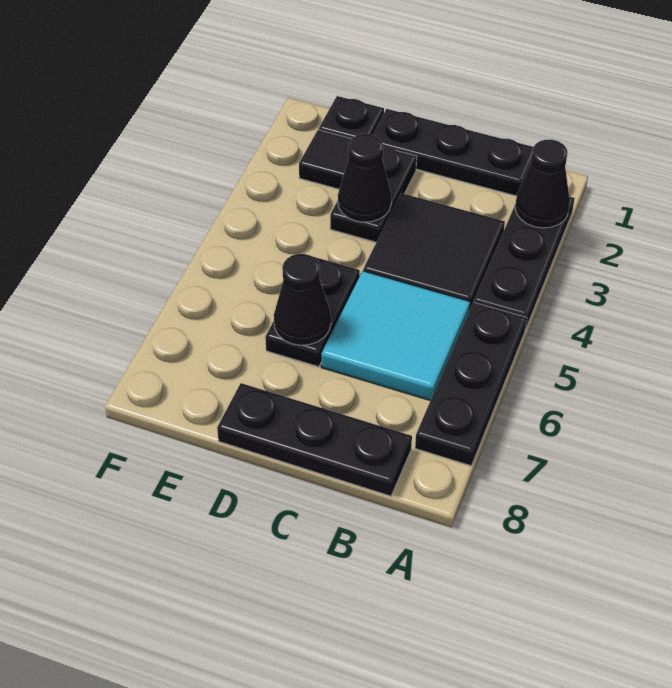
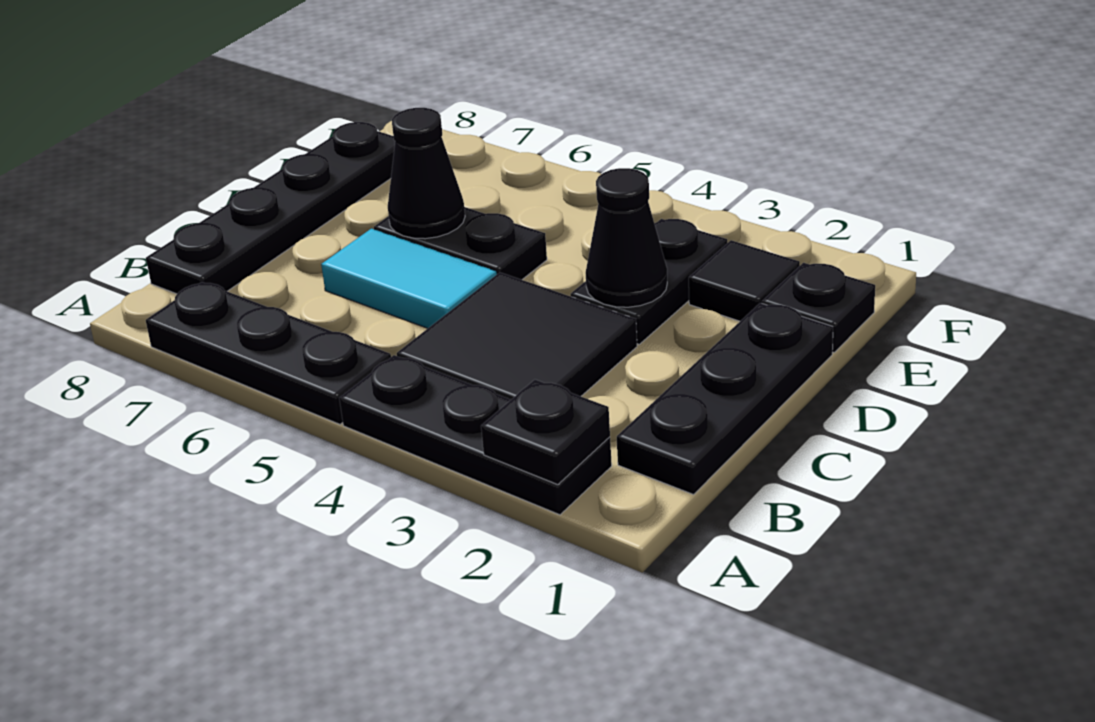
black cone A2 level 2 -> black plate A2 level 2
cyan tile B5:C6 level 1 -> cyan tile C5:C6 level 1
black plate B8:D8 level 1 -> black plate B8:E8 level 1
black plate D2:D3 level 1 -> black plate D3:E3 level 1

